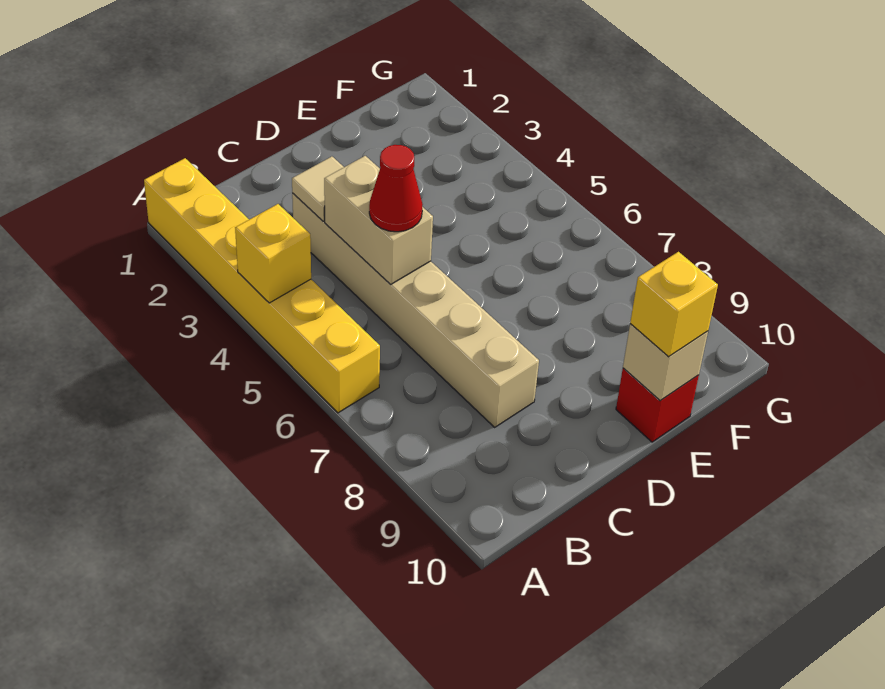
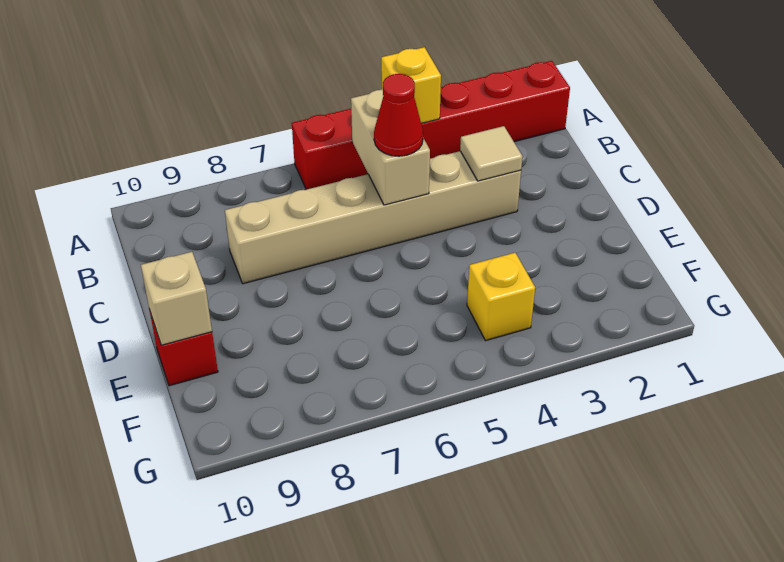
yellow brick A1:A6 level 1 -> red brick A1:A6 level 1
tan brick C4:C5 level 2 -> tan brick B5:C5 level 2
yellow brick E10 level 3 -> yellow brick F4 level 1

